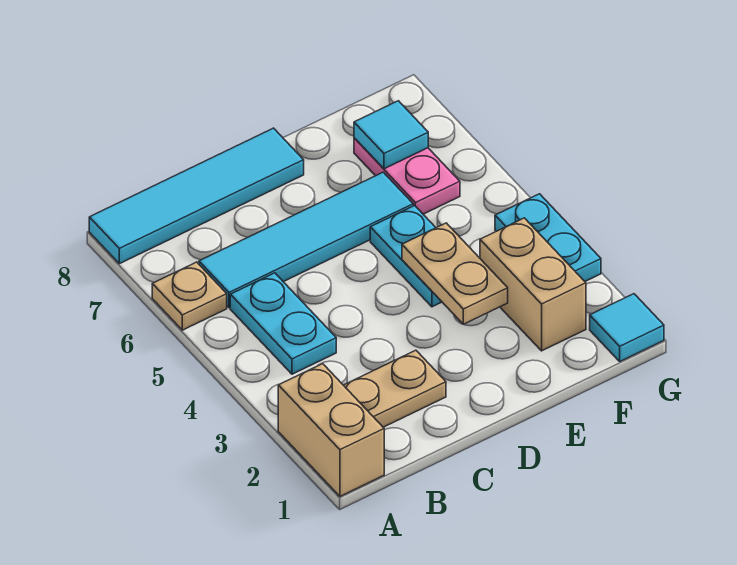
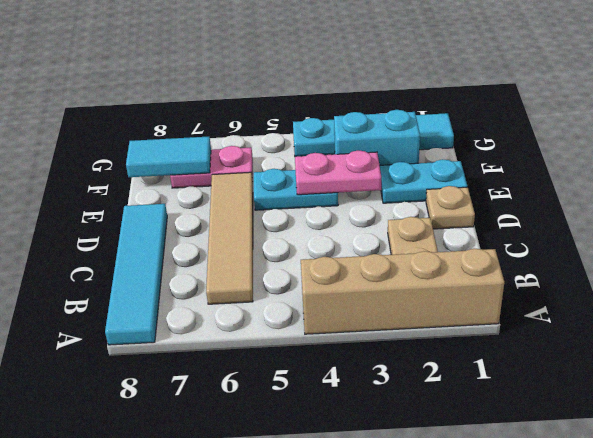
tan brick A1:A2 level 1 -> tan brick A1:A4 level 1
tan plate A6 level 1 -> tan plate D1 level 1
cyan plate B4:B5 level 1 -> cyan plate E1:E2 level 1
cyan tile B6:E6 level 1 -> tan tile B6:E6 level 1
tan plate E3:E4 level 2 -> pink plate E3:E4 level 2
tan brick F2:F3 level 1 -> cyan brick F2:F3 level 1
cyan tile F7 level 2 -> cyan tile F7:F8 level 2

